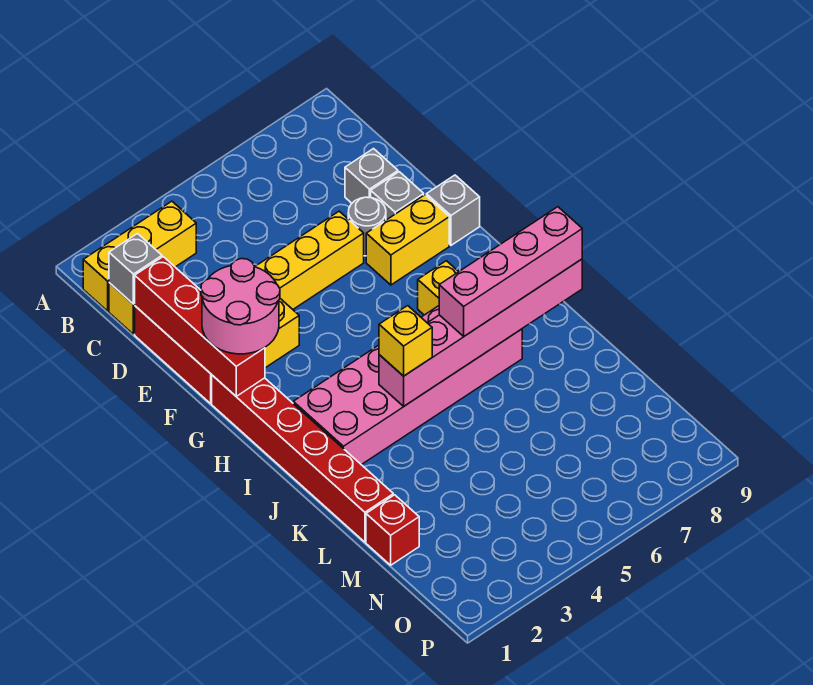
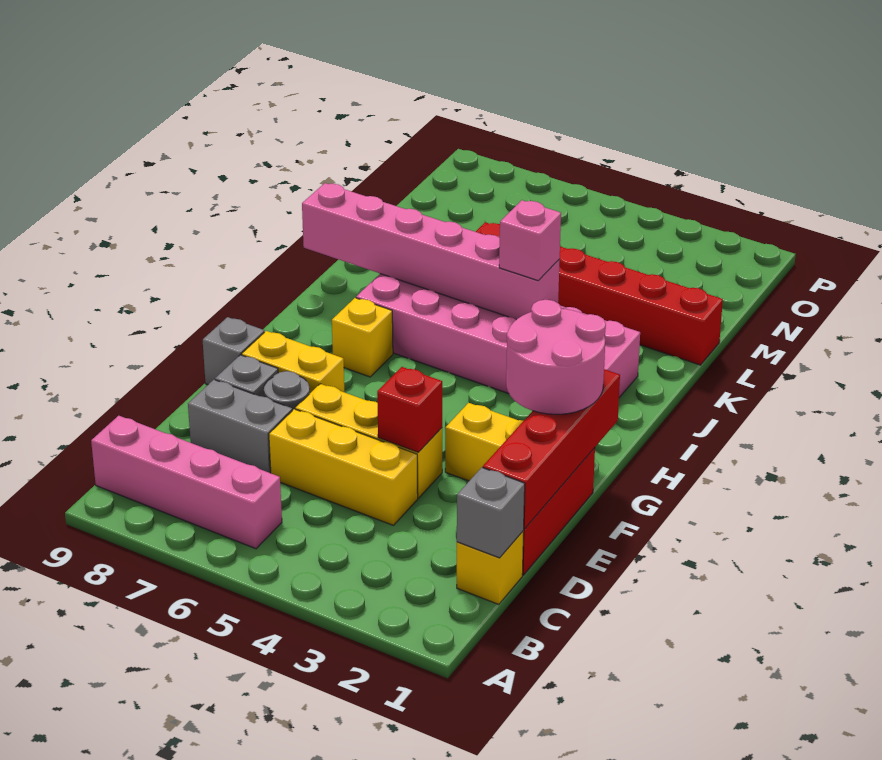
yellow brick B1:B3 level 1 -> yellow brick D4:D6 level 1
grey brick D8 level 1 -> grey brick D7:D8 level 1
red brick G1:L1 level 1 -> red brick L1:L6 level 1
yellow brick J4 level 3 -> pink brick J4 level 3
pink brick J6:J9 level 3 -> pink brick B6:B9 level 1
red brick M1 level 1 -> red brick E4 level 2

